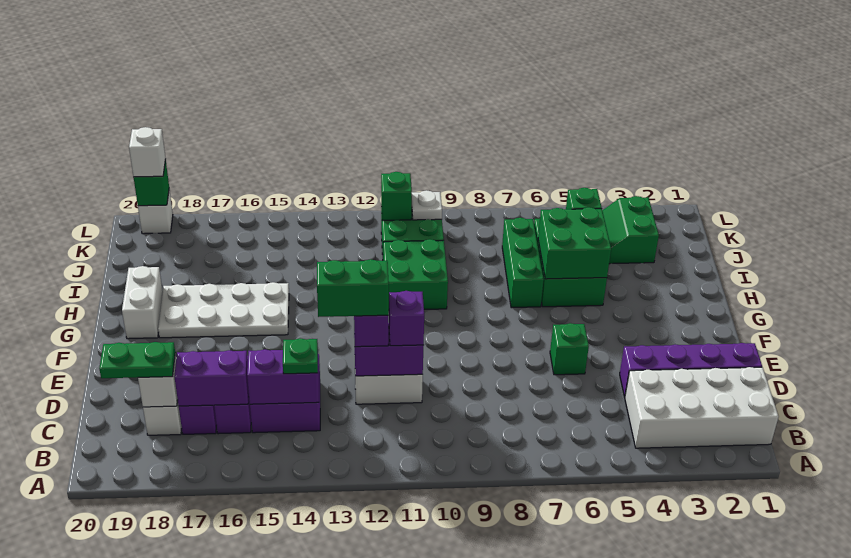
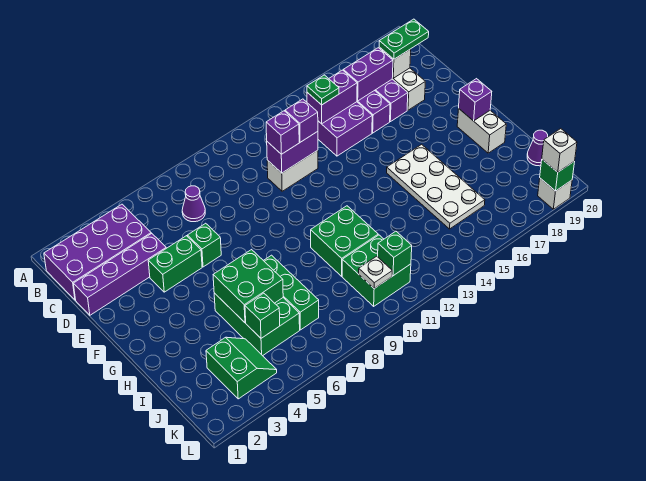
white brick B1:C4 level 1 -> purple brick B1:C4 level 1
none -> purple cone C7 level 1
green brick D12:D13 level 4 -> green brick E4:E5 level 1
white plate G15:H18 level 1 -> white plate G15:J16 level 1
none -> purple brick G19 level 2
none -> purple cone J20 level 1

